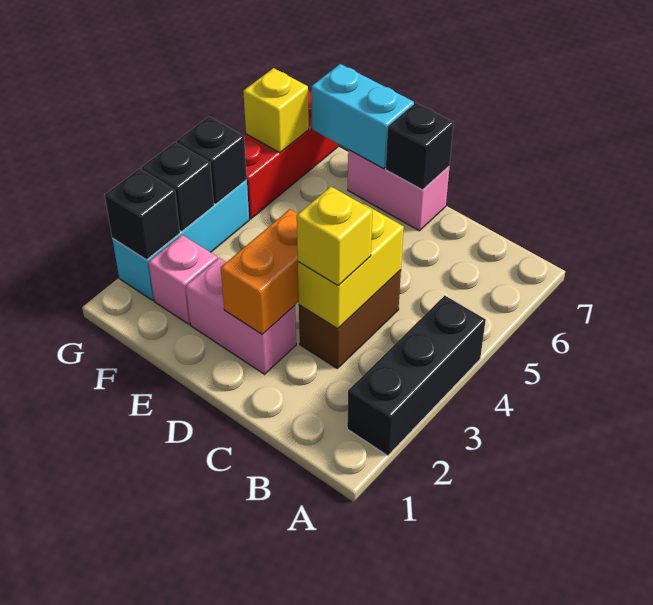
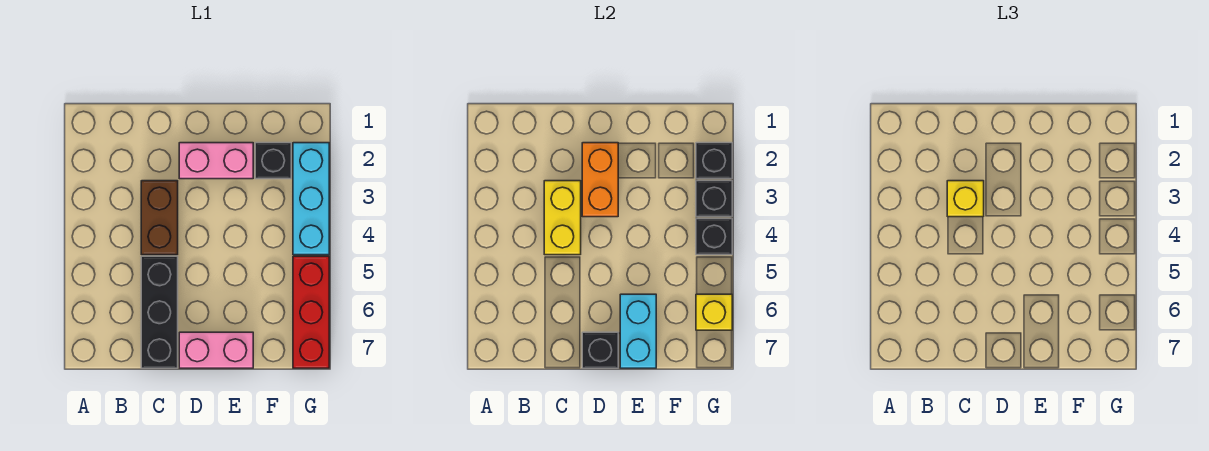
black brick A2:A4 level 1 -> black brick C5:C7 level 1
cyan brick E7:F7 level 2 -> cyan brick E6:E7 level 2
pink brick F2 level 1 -> black brick F2 level 1

